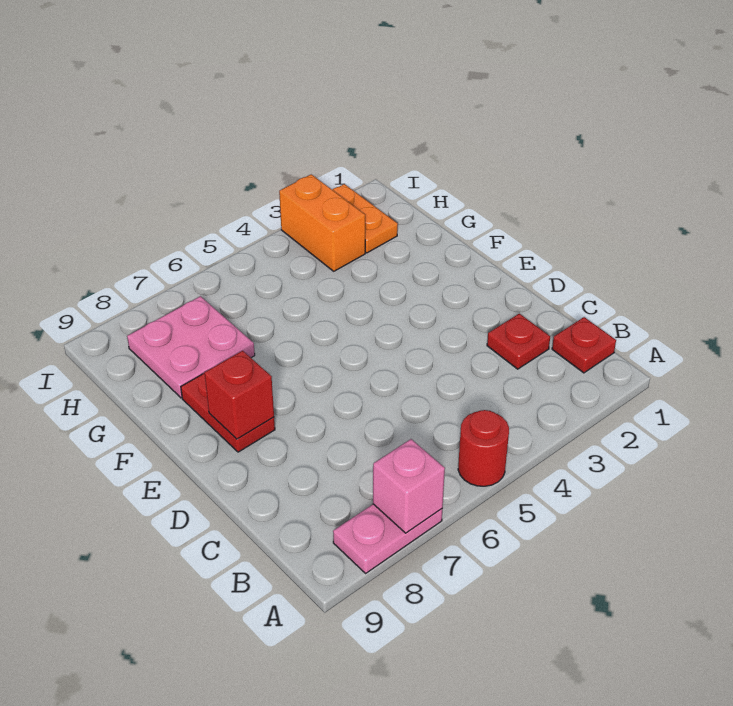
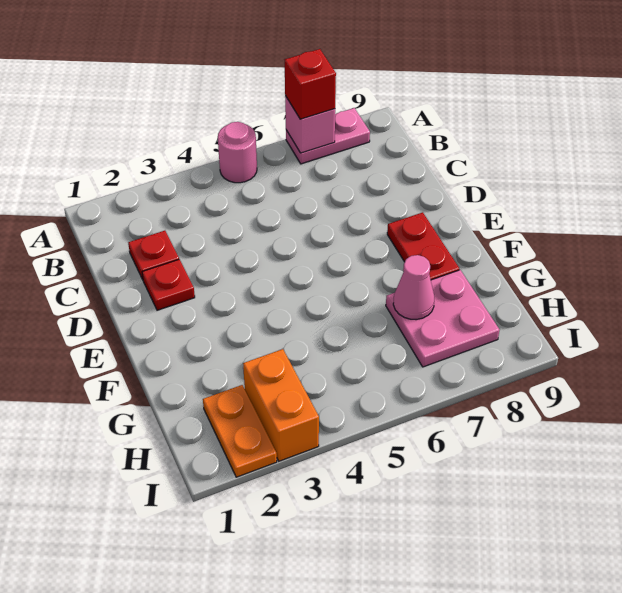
red round brick A5 level 1 -> pink round brick A5 level 1
red plate B1 level 1 -> red plate D2 level 1
red brick E8 level 2 -> red brick A7 level 3
none -> pink cone G7 level 2

